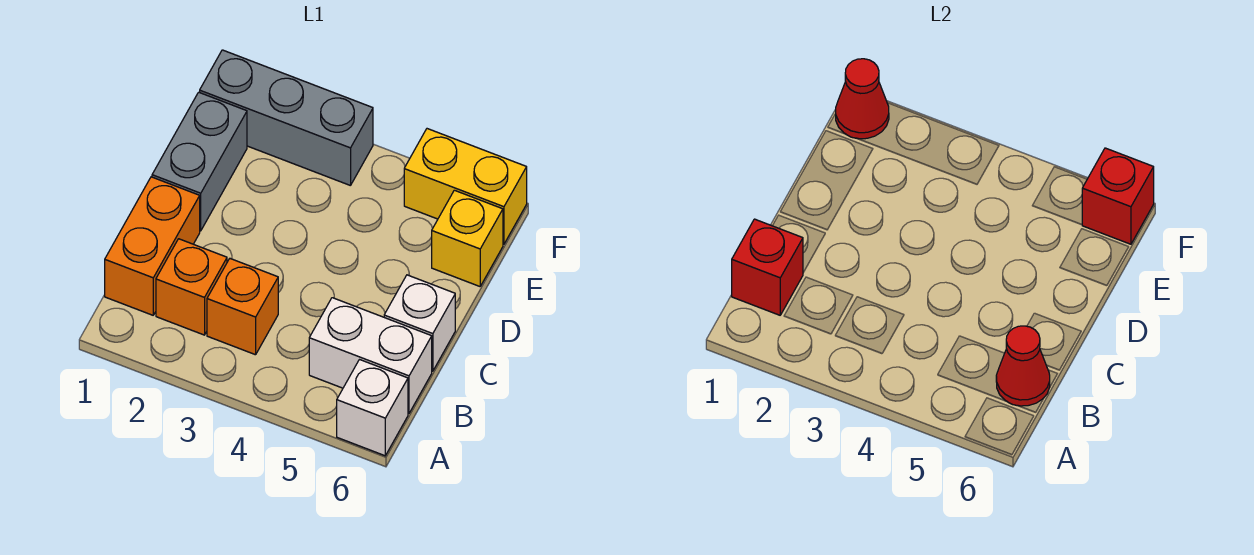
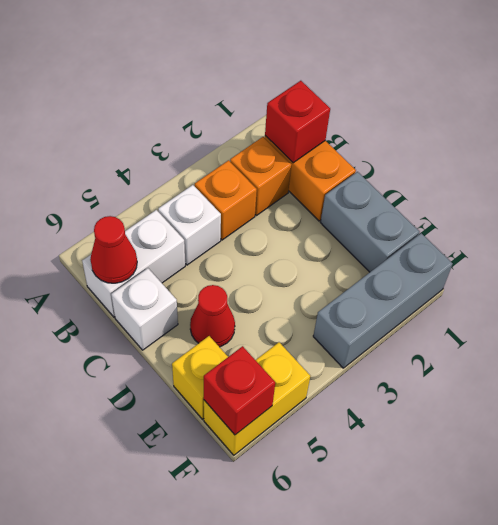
white brick A6 level 1 -> white brick B4 level 1
red cone F1 level 2 -> red cone D5 level 1

